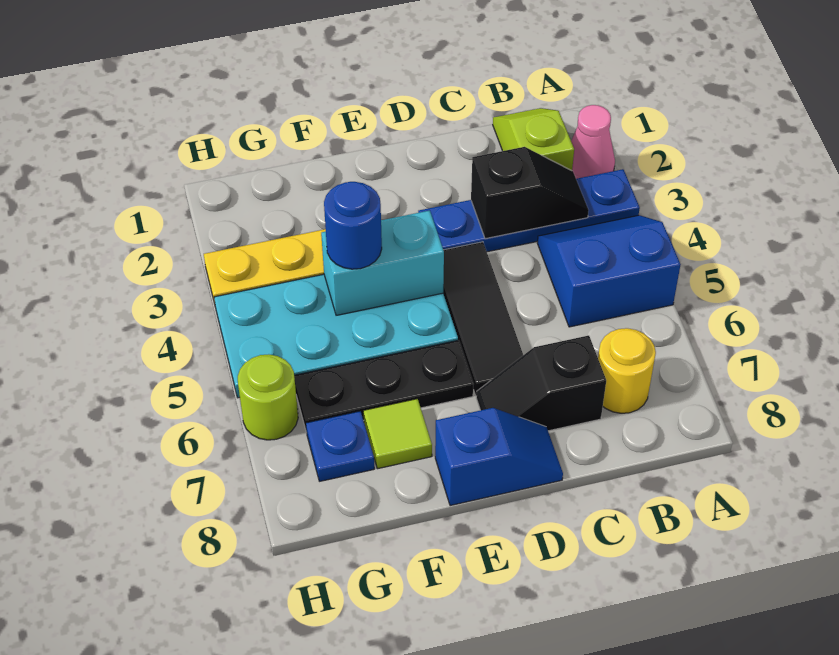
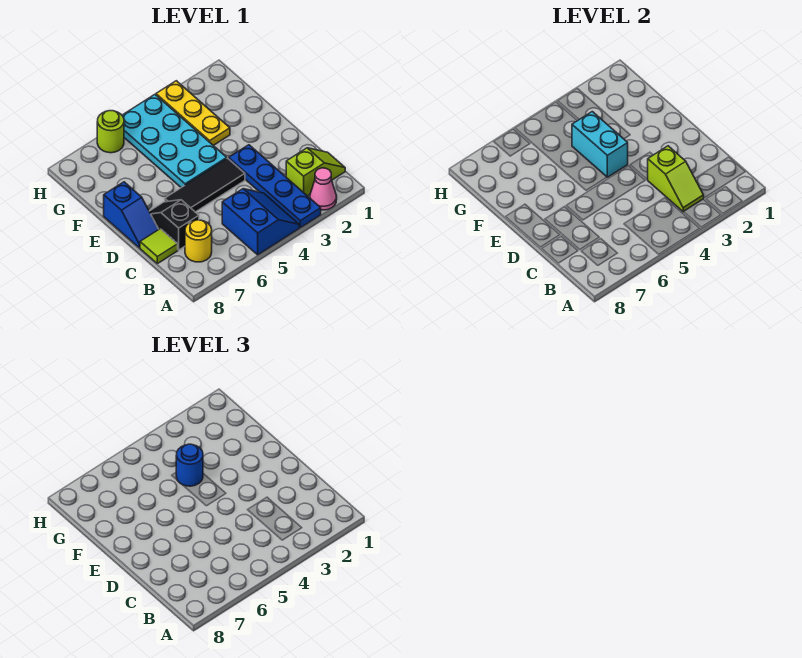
black slope B3:C3 level 2 top C -> lime slope B3:C3 level 2 top C
black plate E6:G6 level 1 -> none
lime tile F7 level 1 -> lime tile C8 level 1
blue plate G7 level 1 -> none

